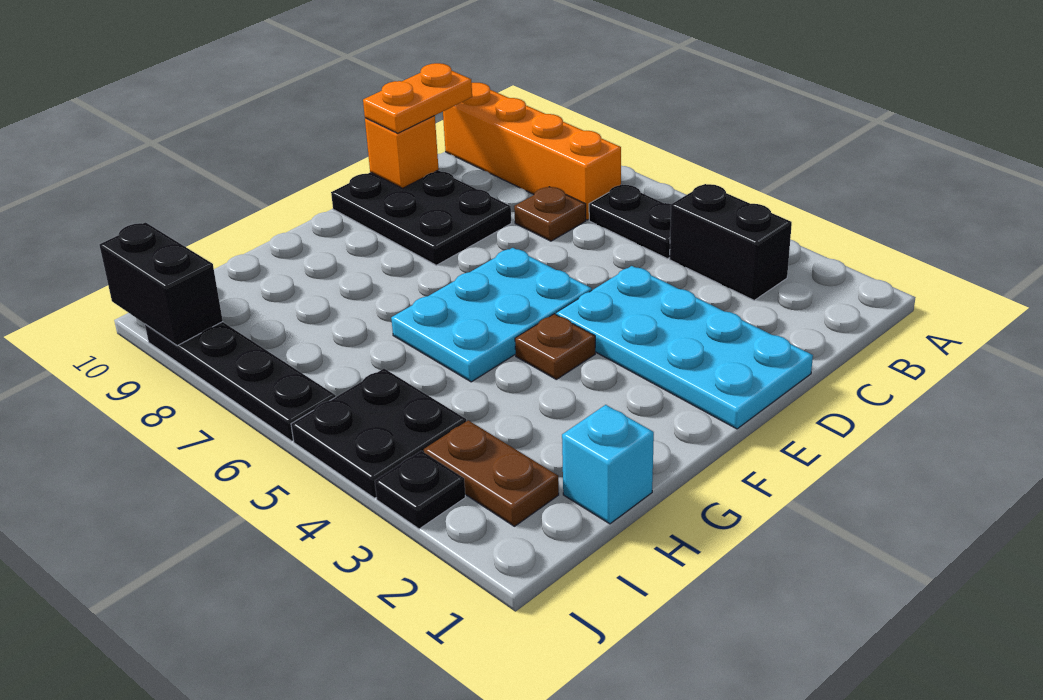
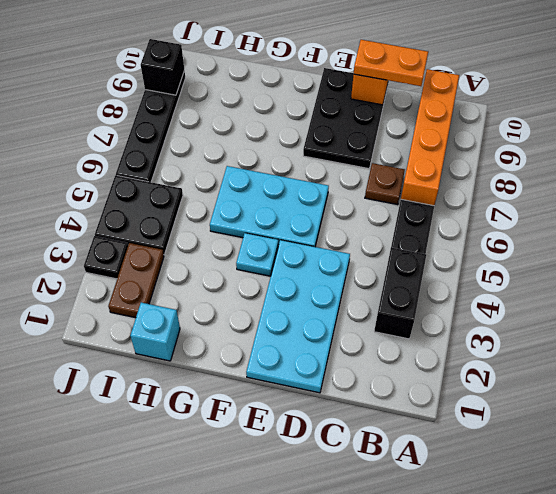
brown plate F4 level 1 -> cyan plate F4 level 1
black brick J9:J10 level 2 -> black brick J9 level 2

